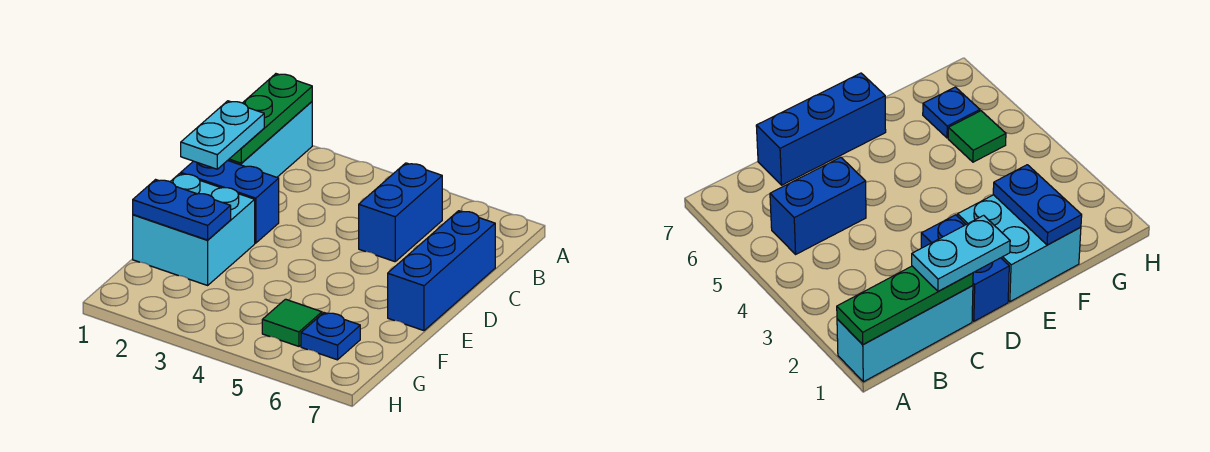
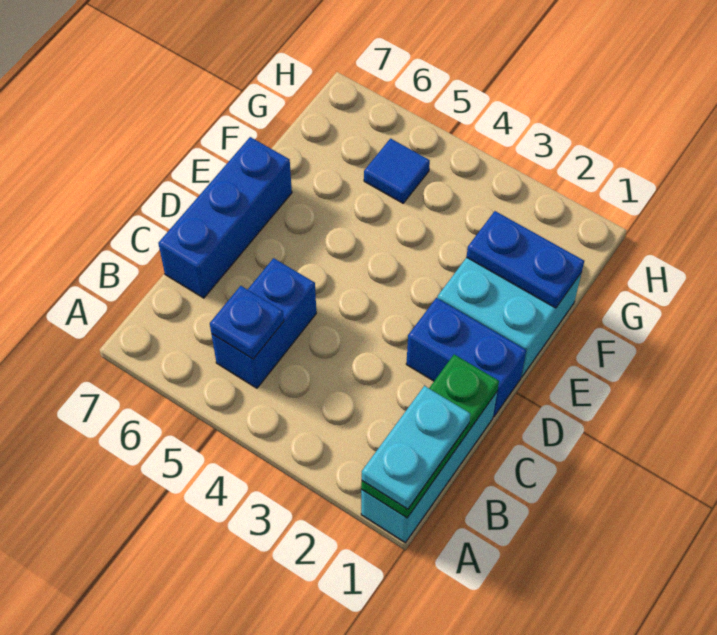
cyan plate C1:D1 level 3 -> cyan plate A1:B1 level 3
green tile G5 level 1 -> blue tile G5 level 1
blue plate G6 level 1 -> blue plate B5 level 2

